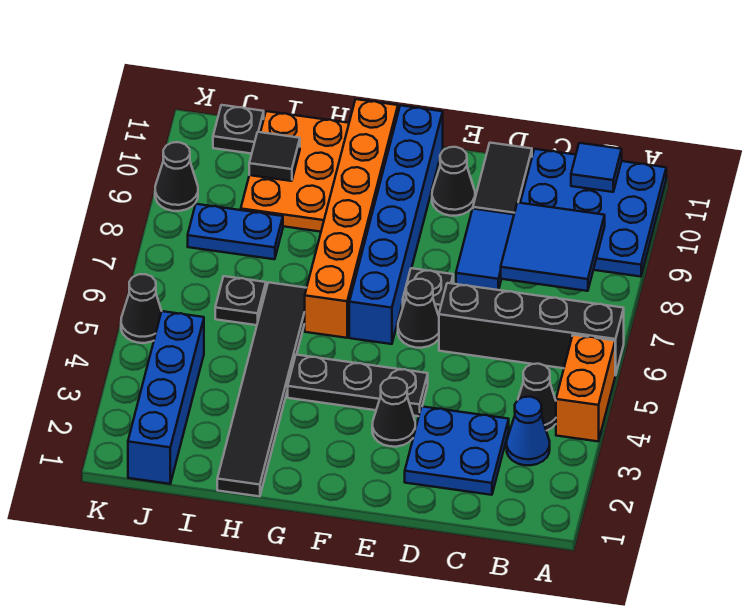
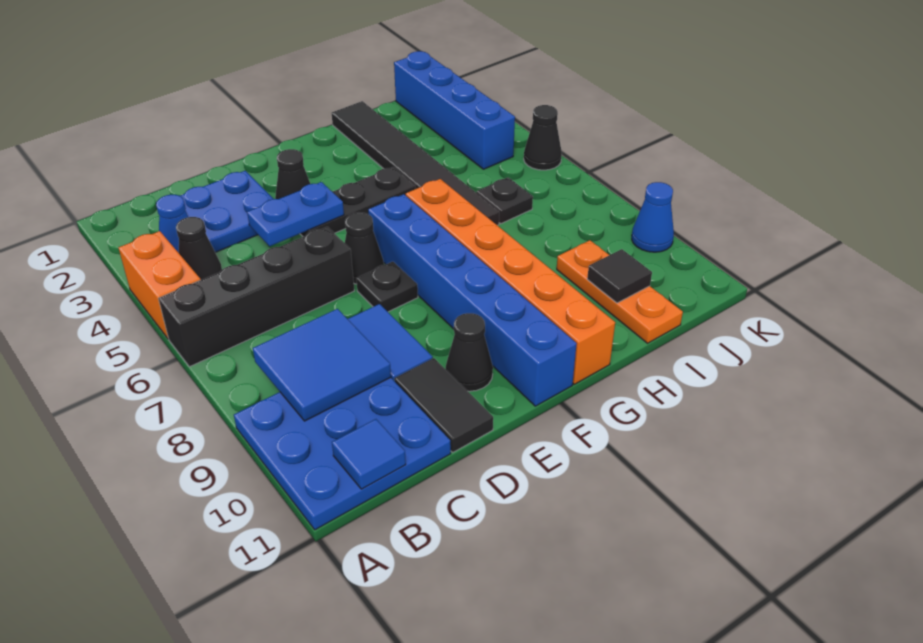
orange plate H9:I11 level 1 -> orange plate I9:I11 level 1
blue plate I8:J8 level 1 -> blue plate D4:E4 level 2
black plate J11 level 1 -> none
black cone K9 level 1 -> blue cone K9 level 1

